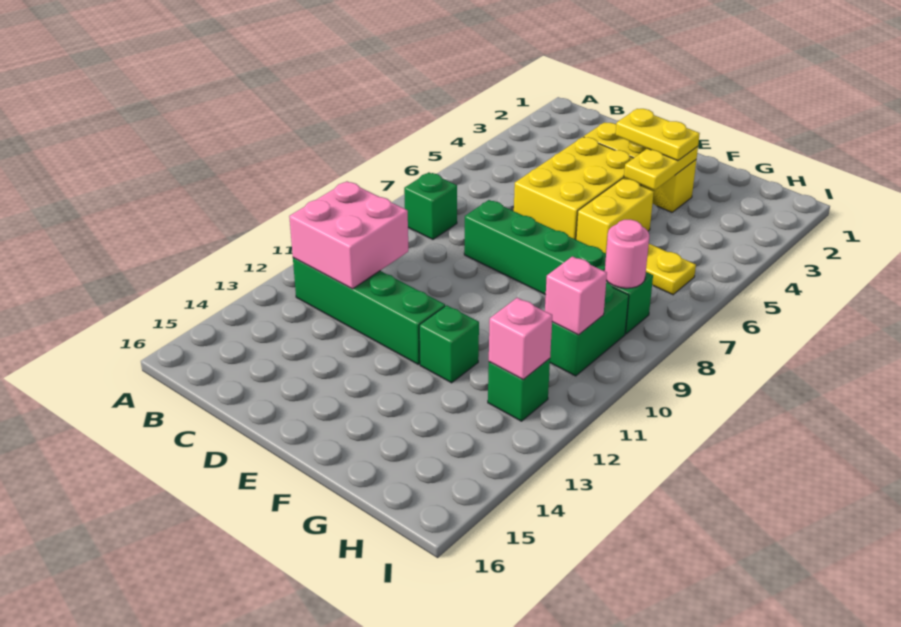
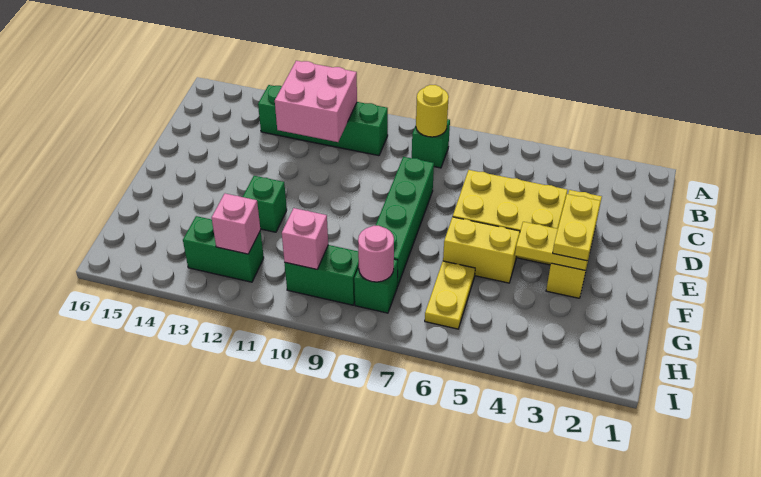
none -> yellow round brick B8 level 2
green brick B12:E12 level 1 -> green brick B10:B13 level 1
green brick H12 level 1 -> green brick H12:H13 level 1

